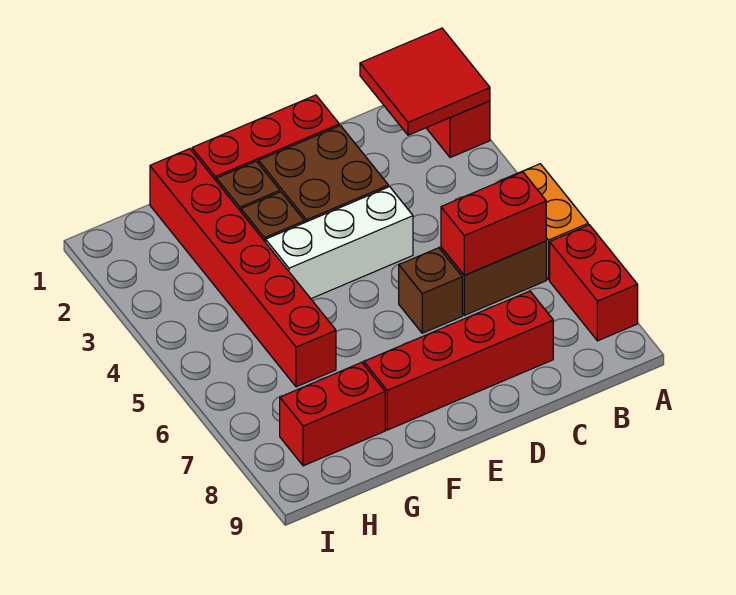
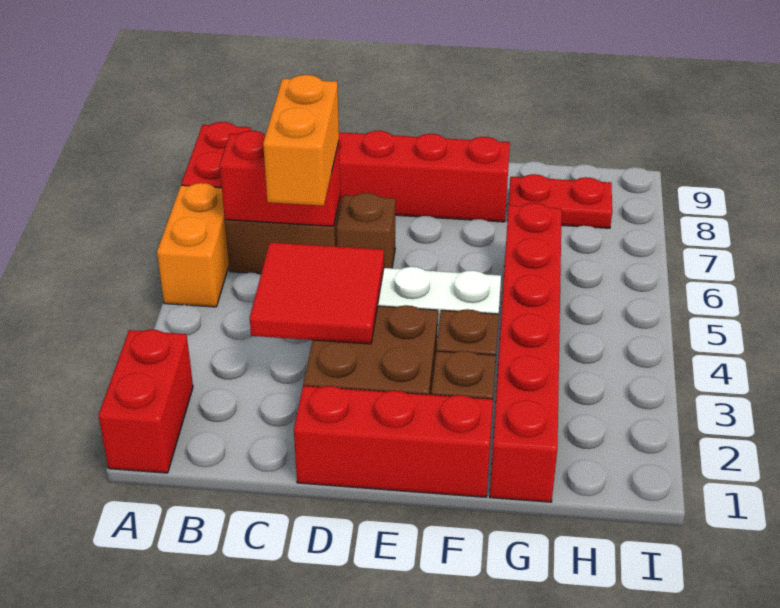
red tile A1:B2 level 2 -> red tile C3:D4 level 2
none -> orange brick C5:C6 level 3
red brick G8:H8 level 1 -> red plate G8:H8 level 1

